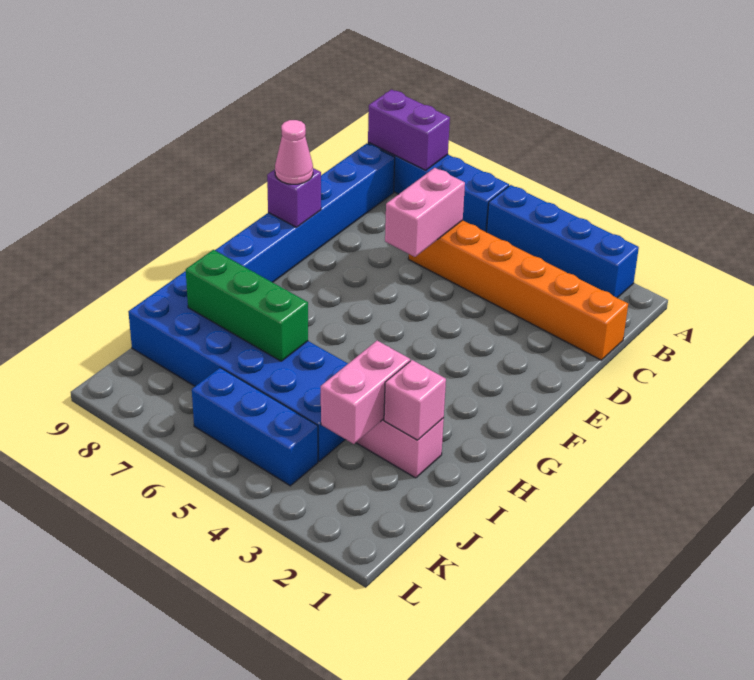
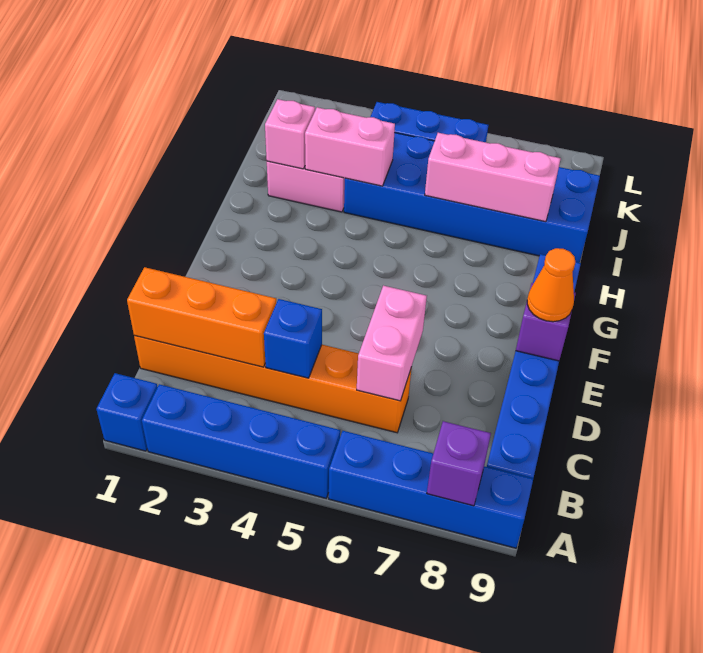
none -> blue brick A1 level 1
purple brick A8:A9 level 2 -> purple brick A8 level 2
none -> orange brick C1:C3 level 2
none -> blue brick C4 level 2
pink cone E9 level 3 -> orange cone E9 level 3
pink brick I3:J3 level 2 -> pink brick I3:I4 level 2
green brick I6:I8 level 2 -> pink brick I6:I8 level 2

